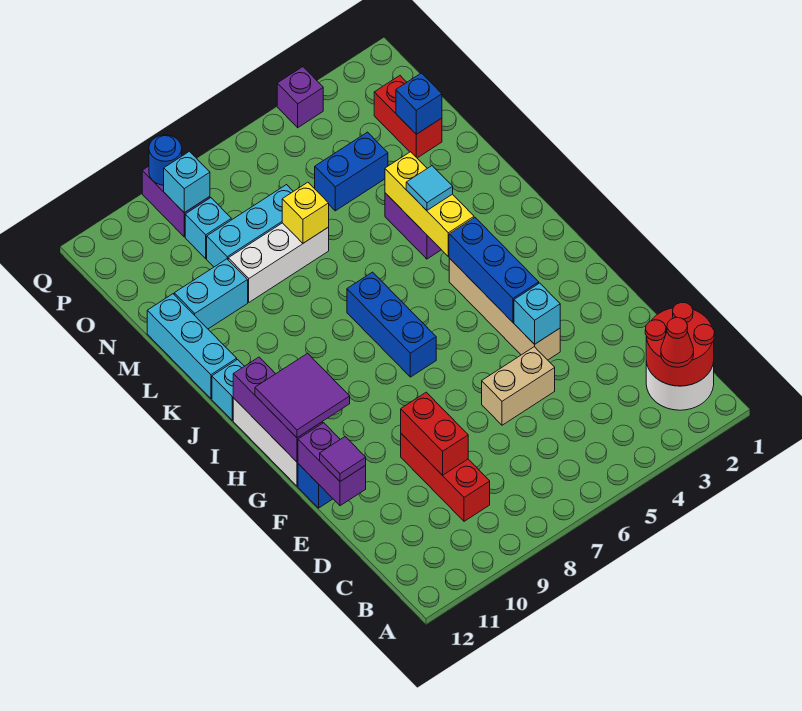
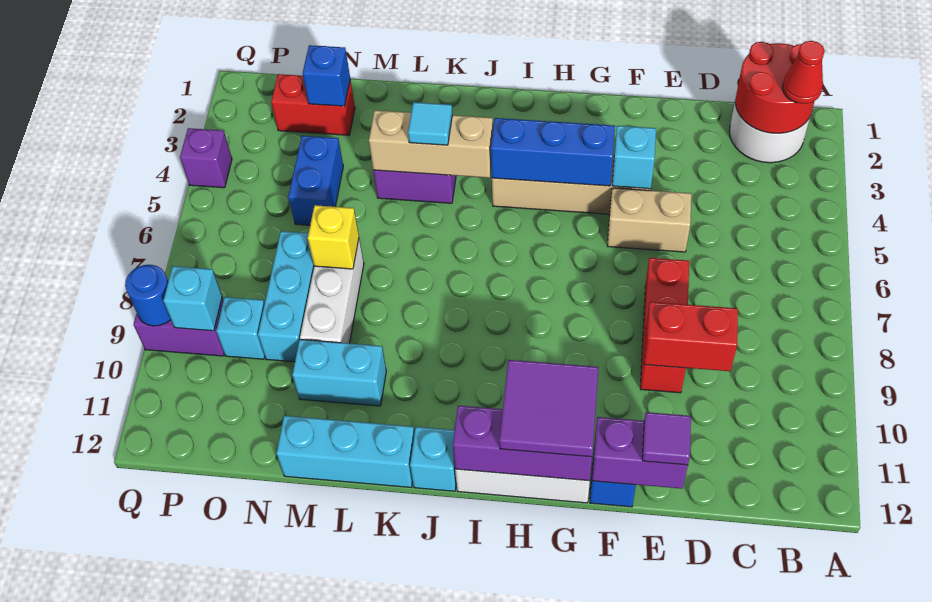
red brick C9:E9 level 1 -> red brick E7:E9 level 1
tan brick E5:E6 level 1 -> tan brick E5:F5 level 1
blue brick H7:J7 level 1 -> none
yellow brick J4:L4 level 2 -> tan brick J4:L4 level 2
cyan brick M10:M11 level 1 -> cyan brick L10:M10 level 1

